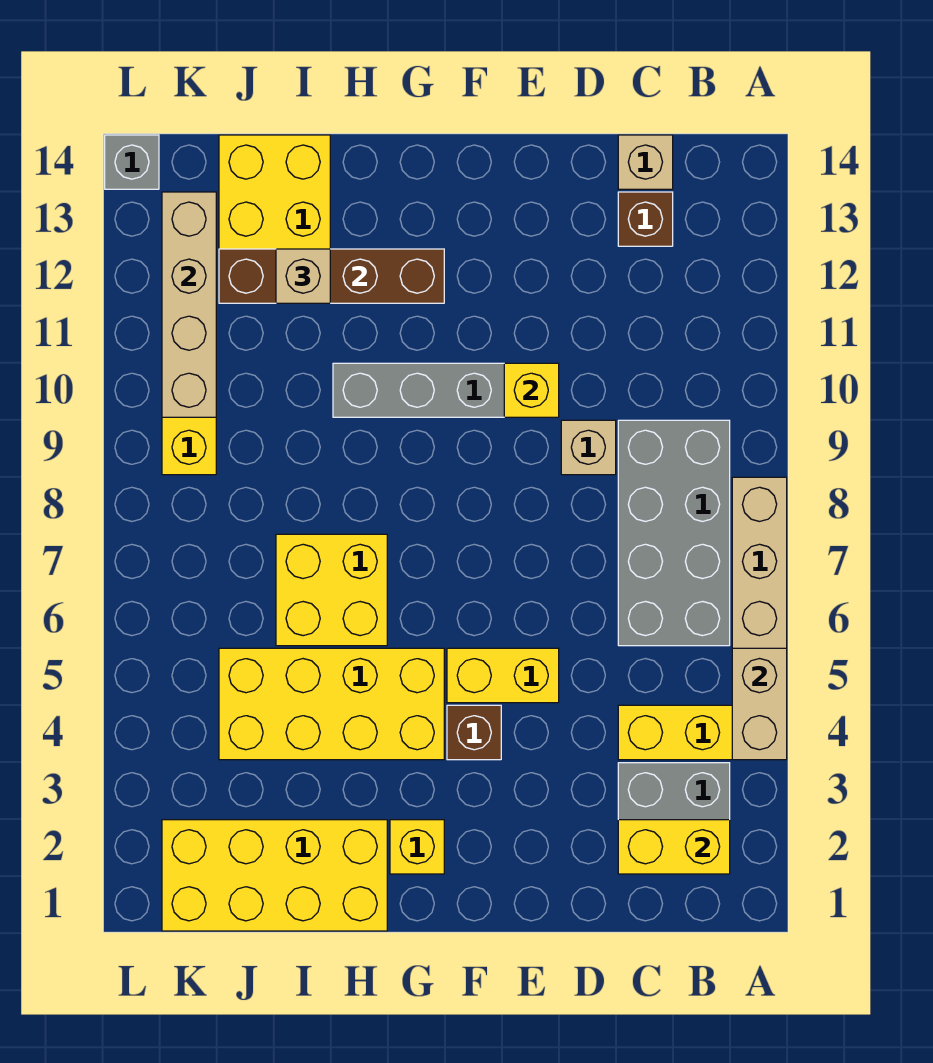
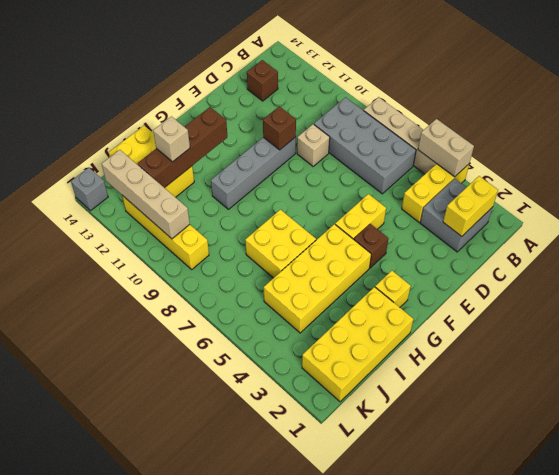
tan brick C14 level 1 -> none
yellow brick E10 level 2 -> brown brick E10 level 2

